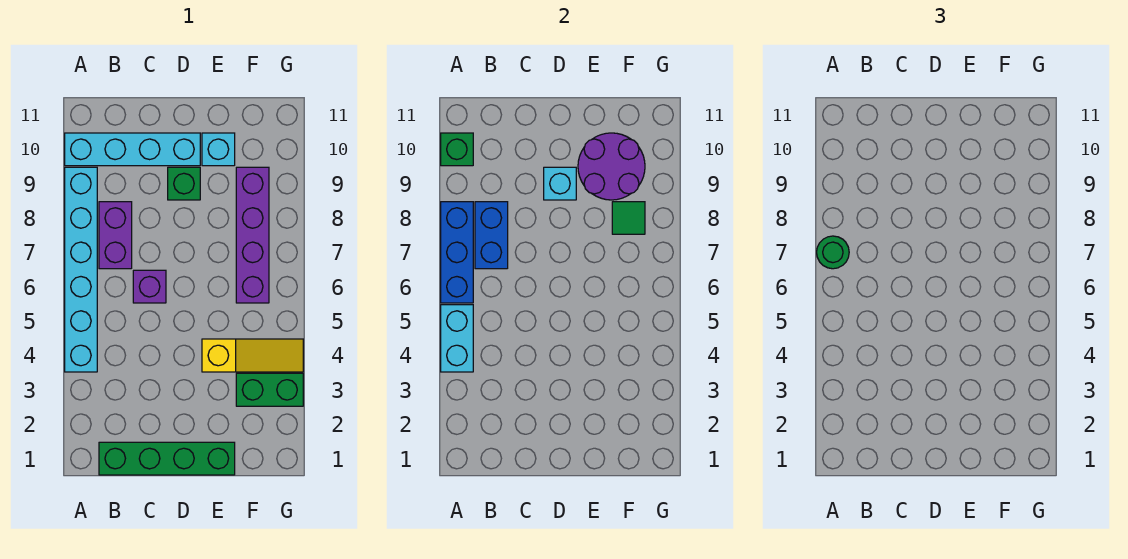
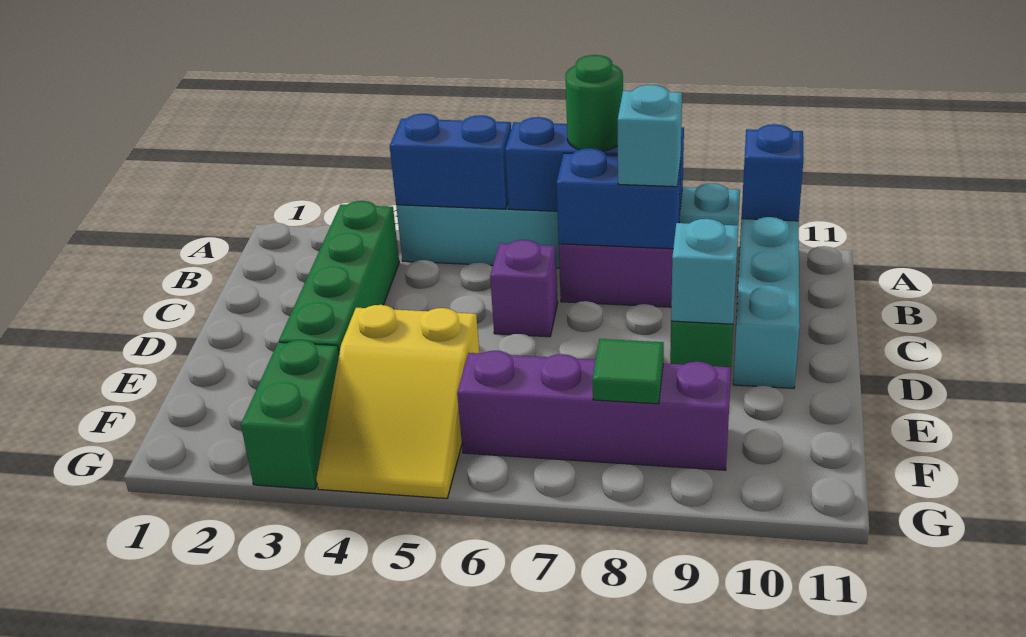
cyan brick A4:A5 level 2 -> blue brick A4:A5 level 2
green brick A10 level 2 -> blue brick A10 level 2
green brick B1:E1 level 1 -> green brick B3:E3 level 1
yellow slope E4:G4 level 1 top E -> yellow slope E4:G5 level 1 top E
purple round brick E9:F10 level 2 -> none
cyan brick E10 level 1 -> cyan brick B8 level 3

